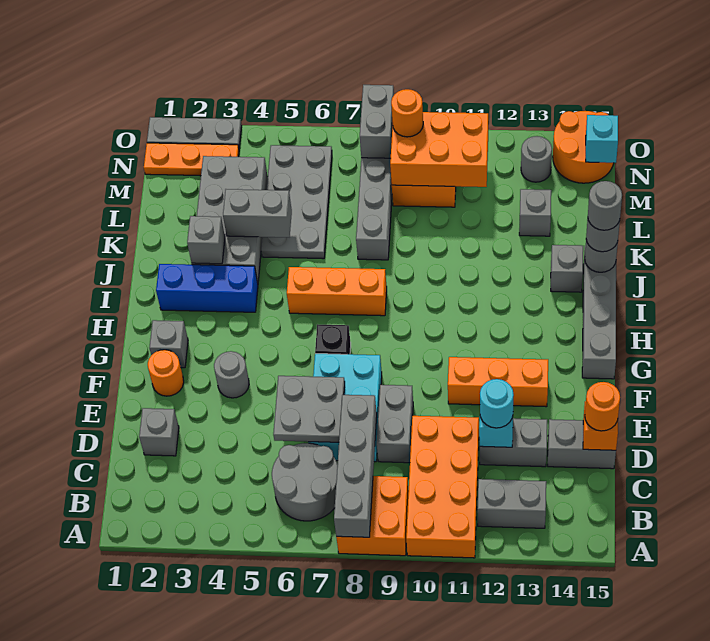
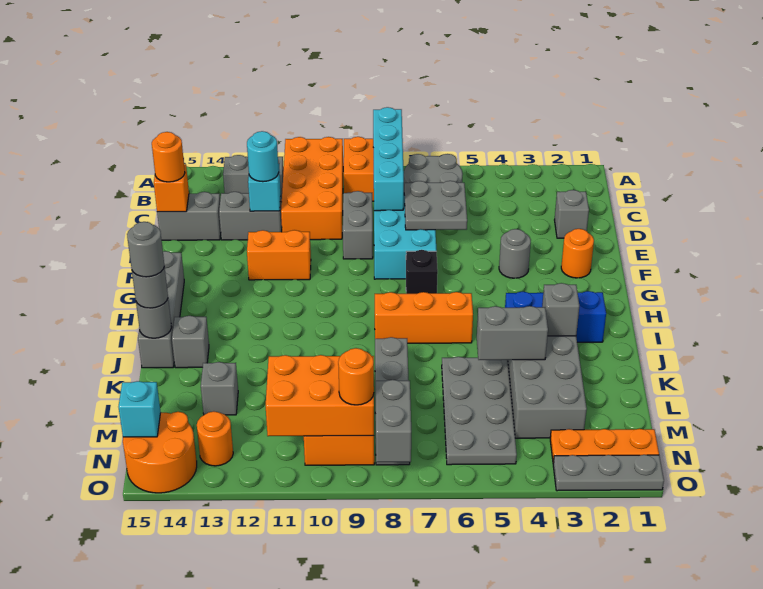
grey brick A8:D8 level 2 -> cyan brick A8:D8 level 2
orange brick F11:F13 level 1 -> orange brick F11:F12 level 1
grey brick G2 level 1 -> none
grey round brick N13 level 1 -> orange round brick N13 level 1

